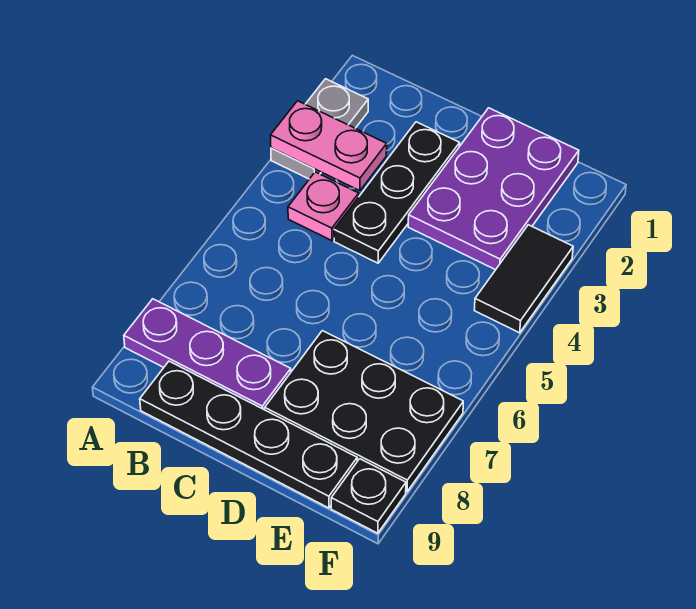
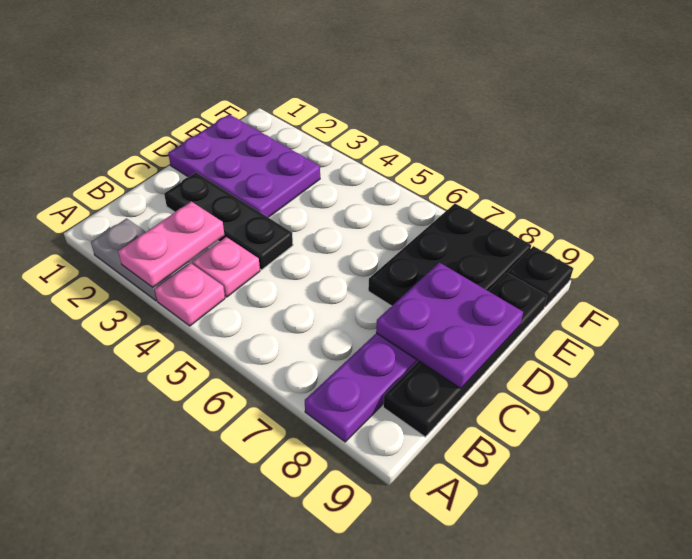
none -> pink plate A4 level 1
none -> purple plate C8:D9 level 2
black tile F3:F4 level 1 -> none

